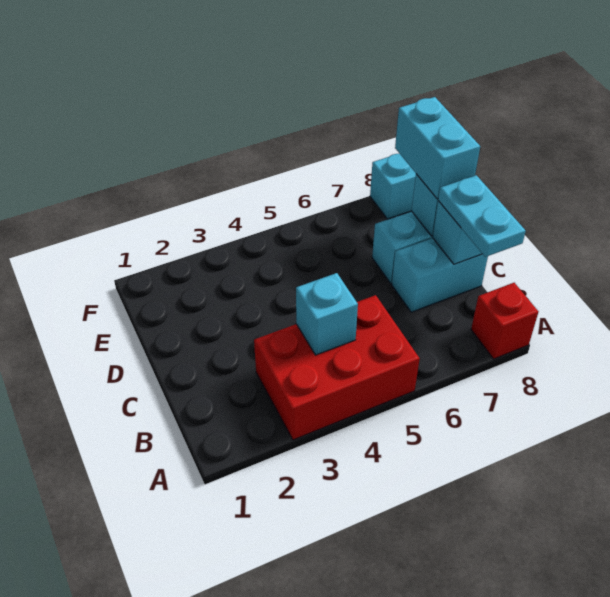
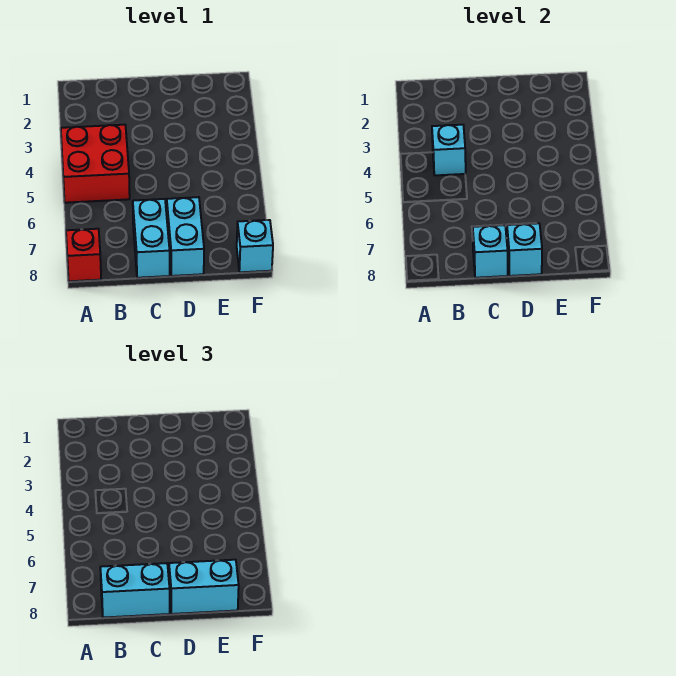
red brick A3:B5 level 1 -> red brick A4:B5 level 1
cyan plate B8:C8 level 3 -> cyan brick B8:C8 level 3

